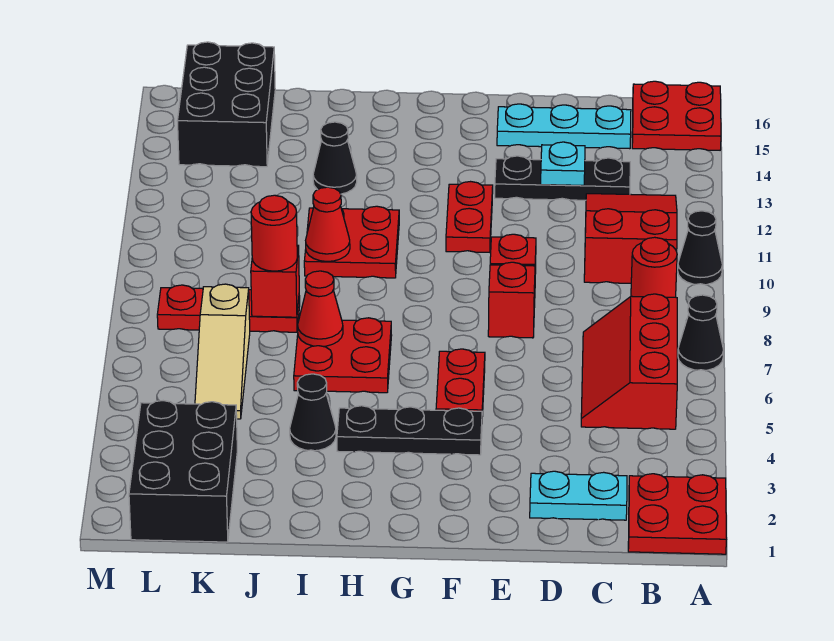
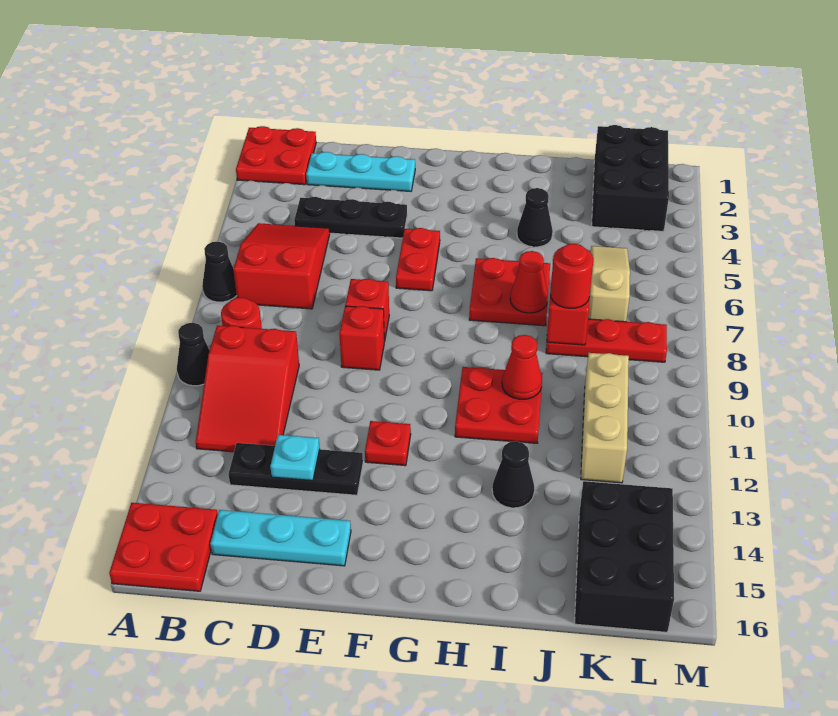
red slope B5:C7 level 1 top B -> red slope B5:C7 level 1 top 7
cyan plate C2:D2 level 1 -> cyan plate C2:E2 level 1
black plate F4:H4 level 1 -> black plate C4:E4 level 1
red plate F11:F12 level 1 -> red plate F12 level 1
none -> tan brick K10:K12 level 1

